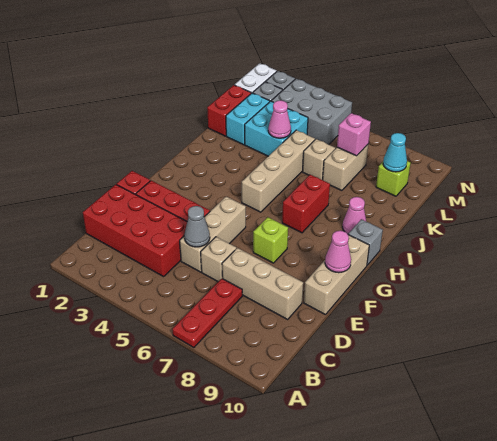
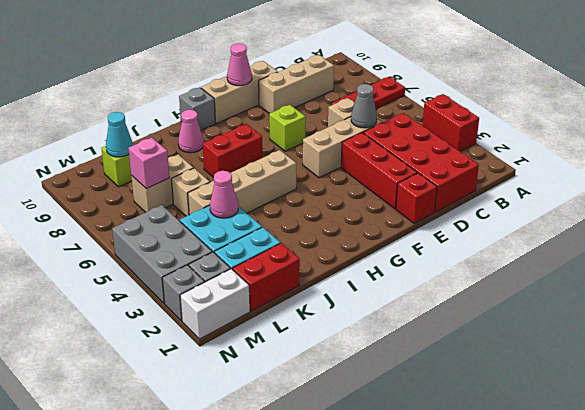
none -> red brick A3:A4 level 1
tan brick D7:D9 level 1 -> tan brick C9:E9 level 1

